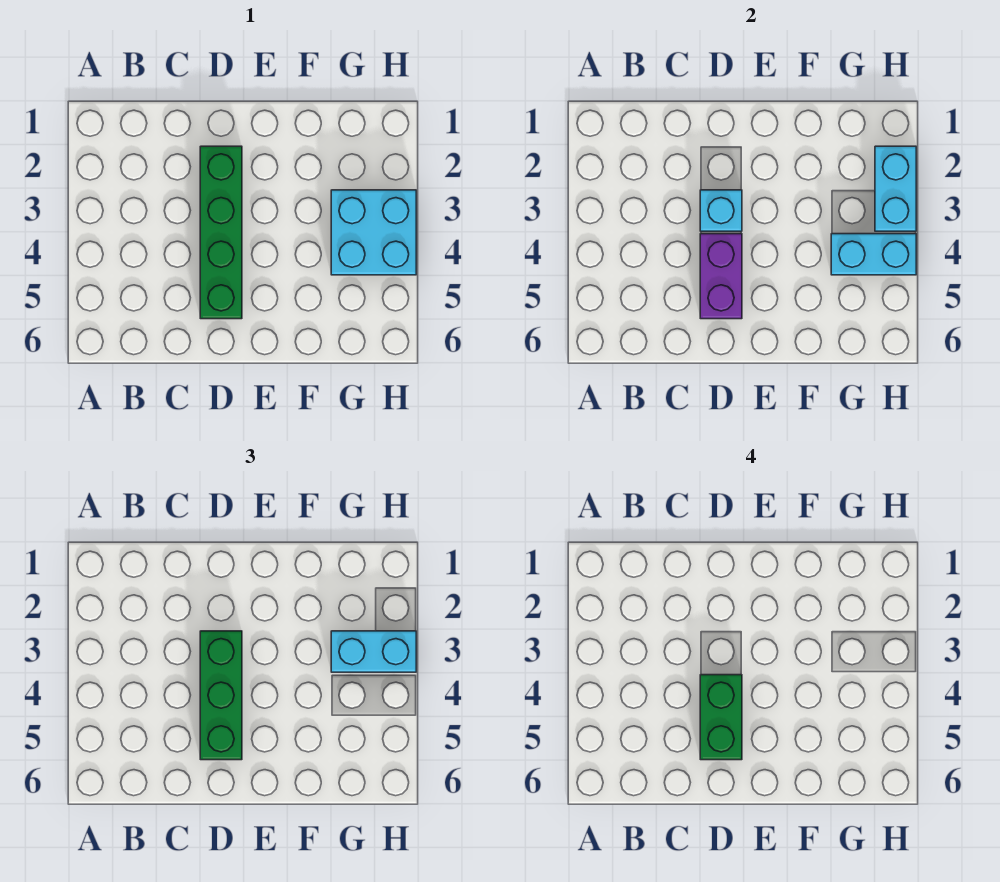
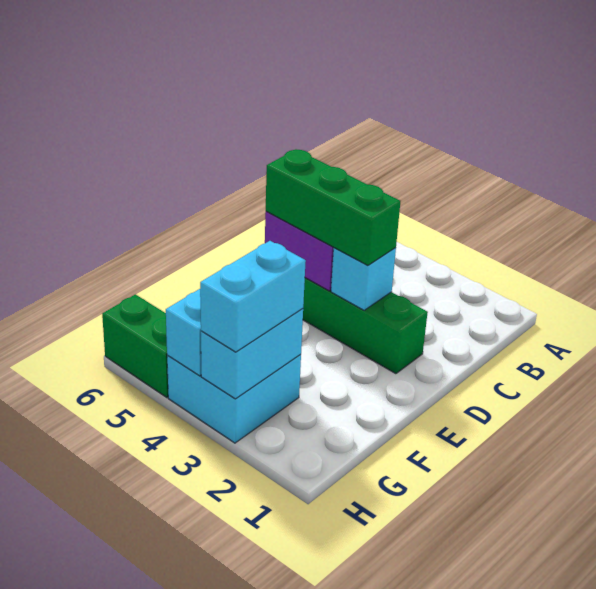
green brick D4:D5 level 4 -> green brick H5:H6 level 1
cyan brick H2:H3 level 2 -> cyan brick G3:H3 level 2

